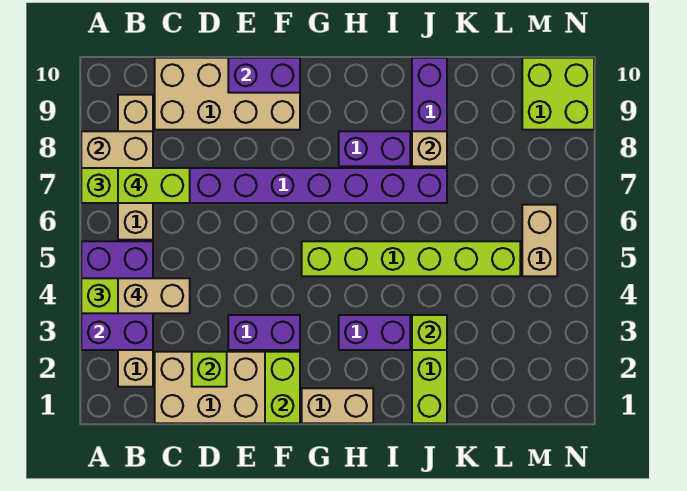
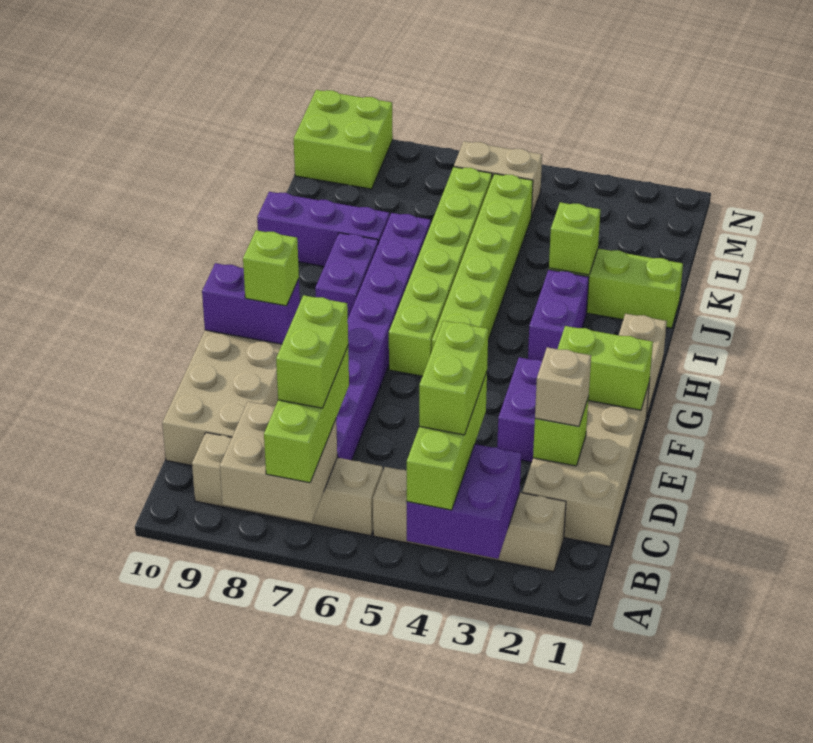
purple brick A3:B5 level 2 -> purple brick A3:B4 level 2
tan brick B4:C4 level 4 -> lime brick B4:C4 level 4
purple brick E10:F10 level 2 -> purple brick F9:F10 level 2
none -> lime brick F9 level 3
none -> lime brick G6:L6 level 1
tan brick J8 level 2 -> tan brick D2 level 3

